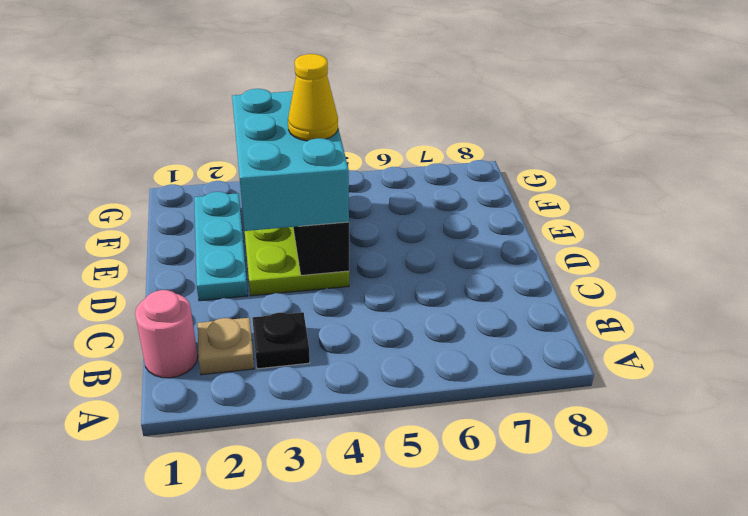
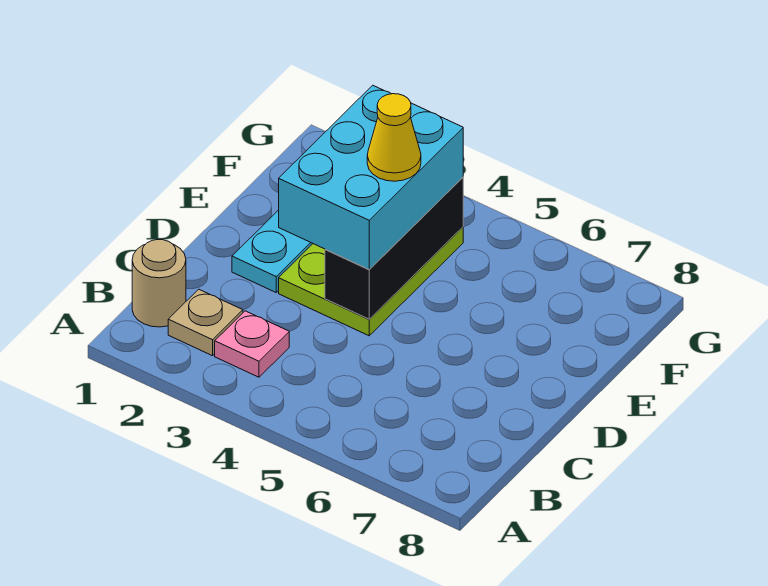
pink round brick B1 level 1 -> tan round brick B1 level 1
black plate B3 level 1 -> pink plate B3 level 1

